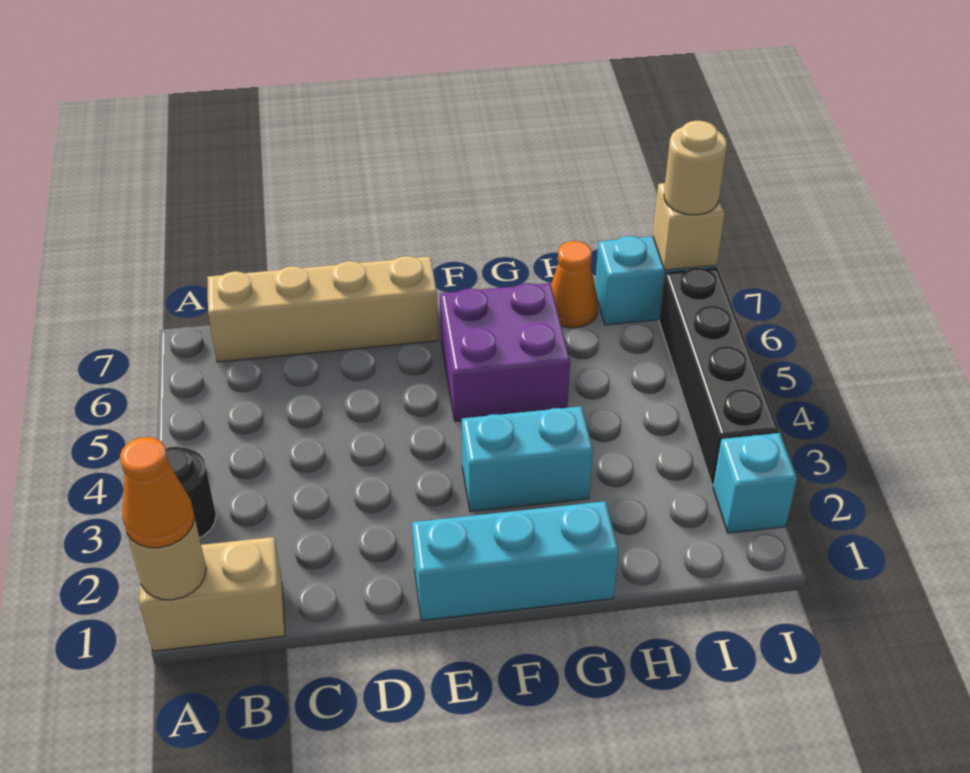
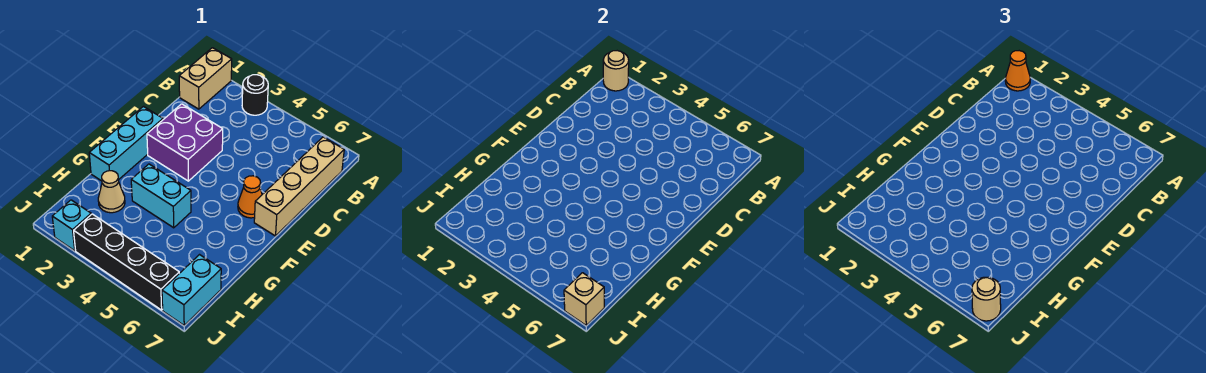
cyan brick F3:G3 level 1 -> cyan brick G3:G4 level 1
purple brick F5:G6 level 1 -> purple brick D2:E3 level 1
none -> tan cone H2 level 1
orange cone H7 level 1 -> orange cone E6 level 1

